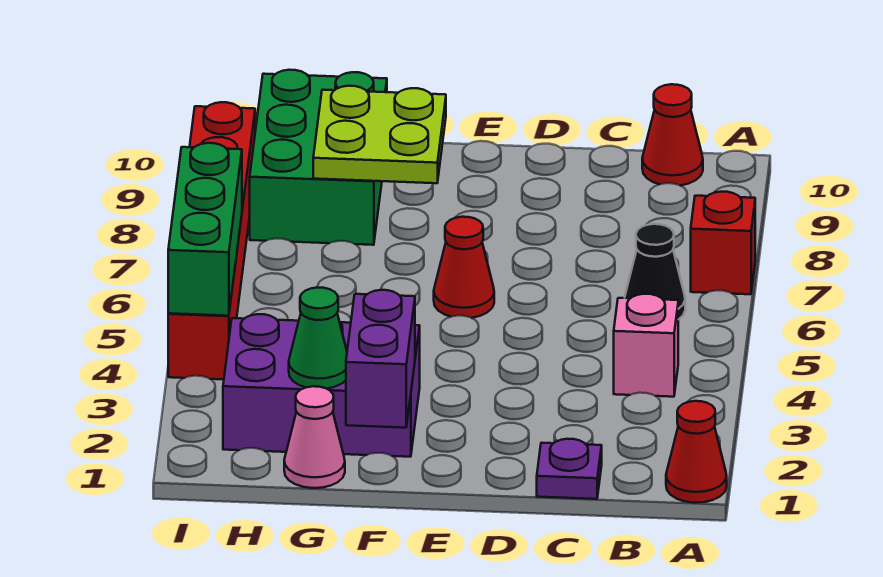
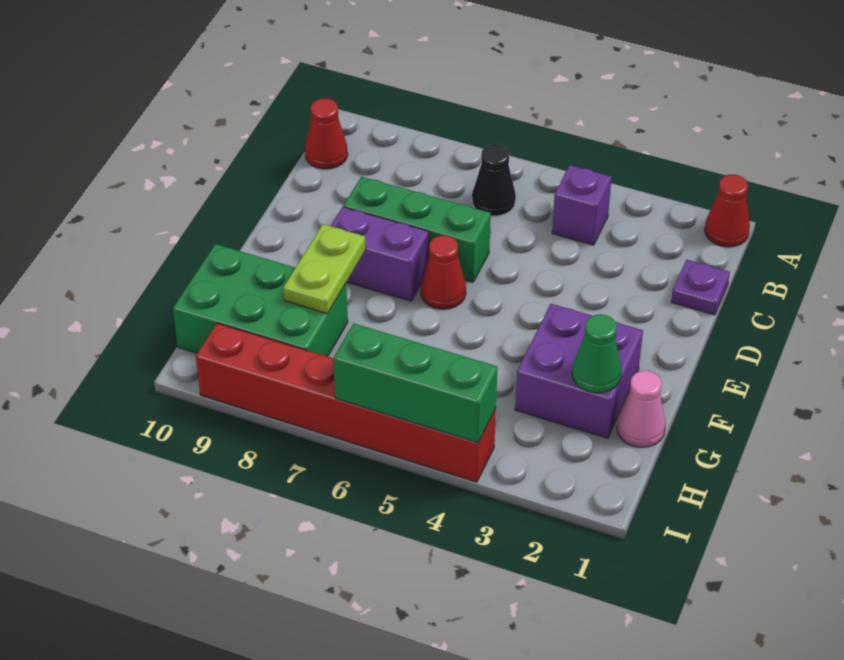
red brick A7 level 1 -> none
pink brick B4 level 1 -> purple brick B4 level 1
none -> green brick D6:D8 level 1
purple brick F1:F2 level 2 -> purple brick E7:E8 level 1
purple brick F2:H3 level 1 -> purple brick F2:G3 level 1
lime plate F8:G9 level 2 -> lime plate F8:G8 level 2

